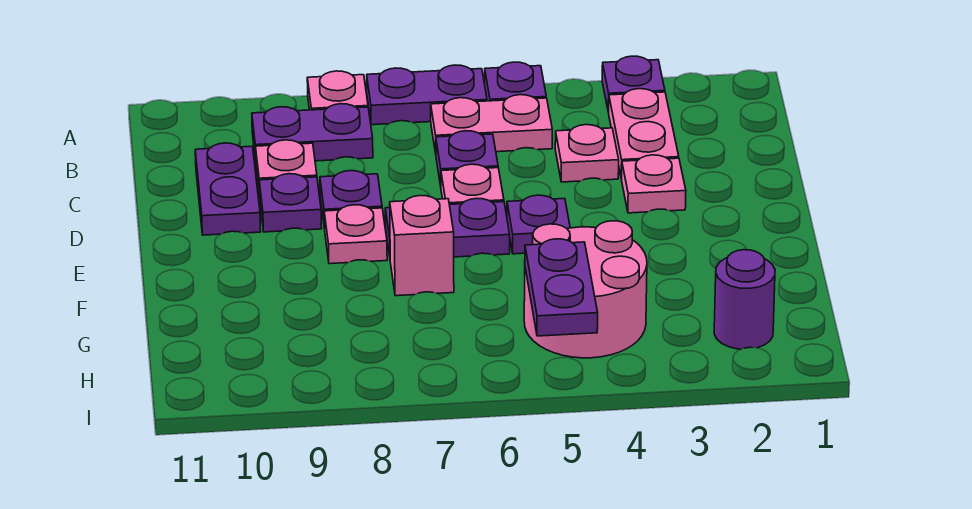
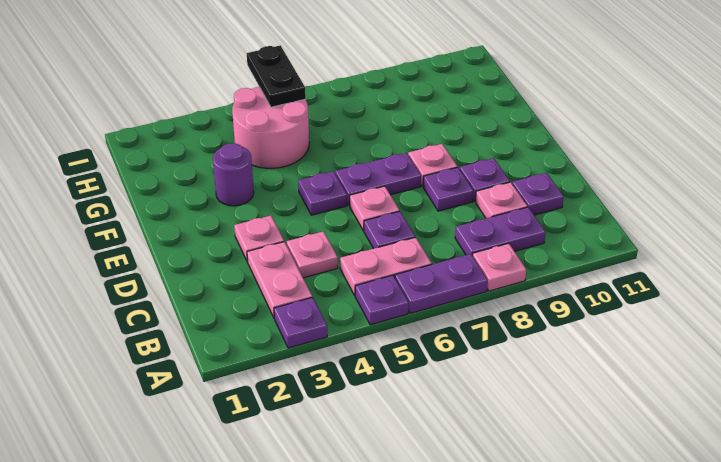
purple plate C10:D10 level 1 -> purple plate C10 level 1
pink brick F7 level 1 -> none
purple round brick H2 level 1 -> purple round brick F3 level 1
purple plate H5:I5 level 2 -> black plate H5:I5 level 2

